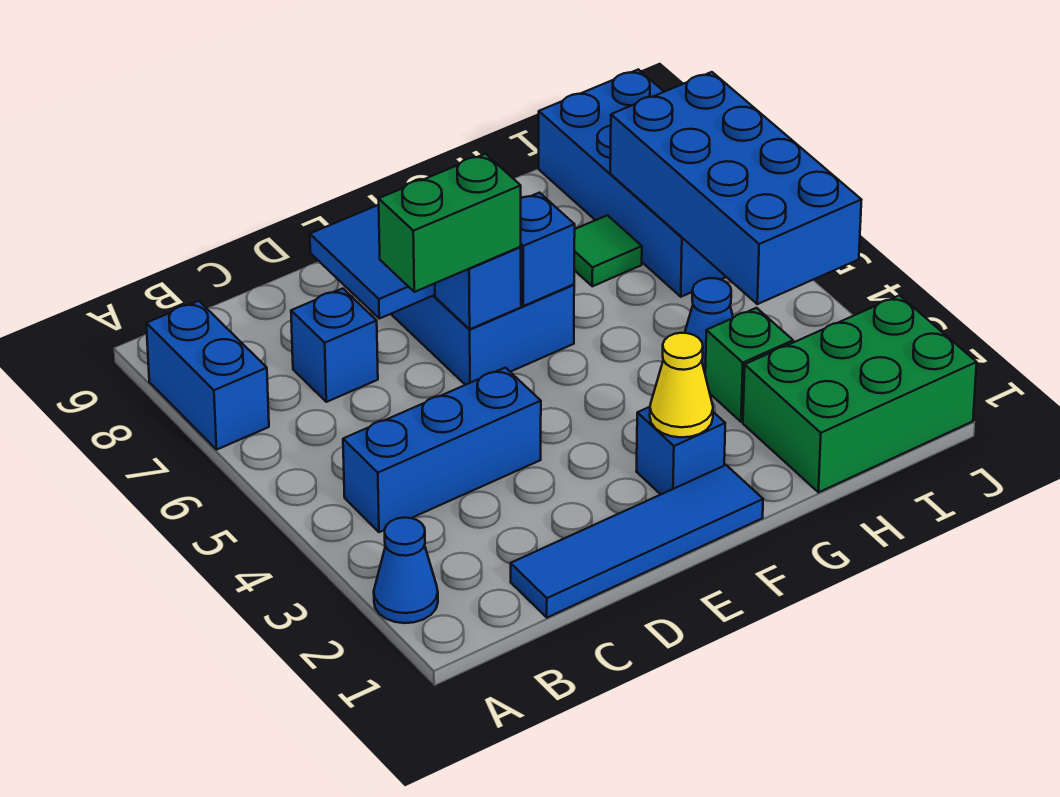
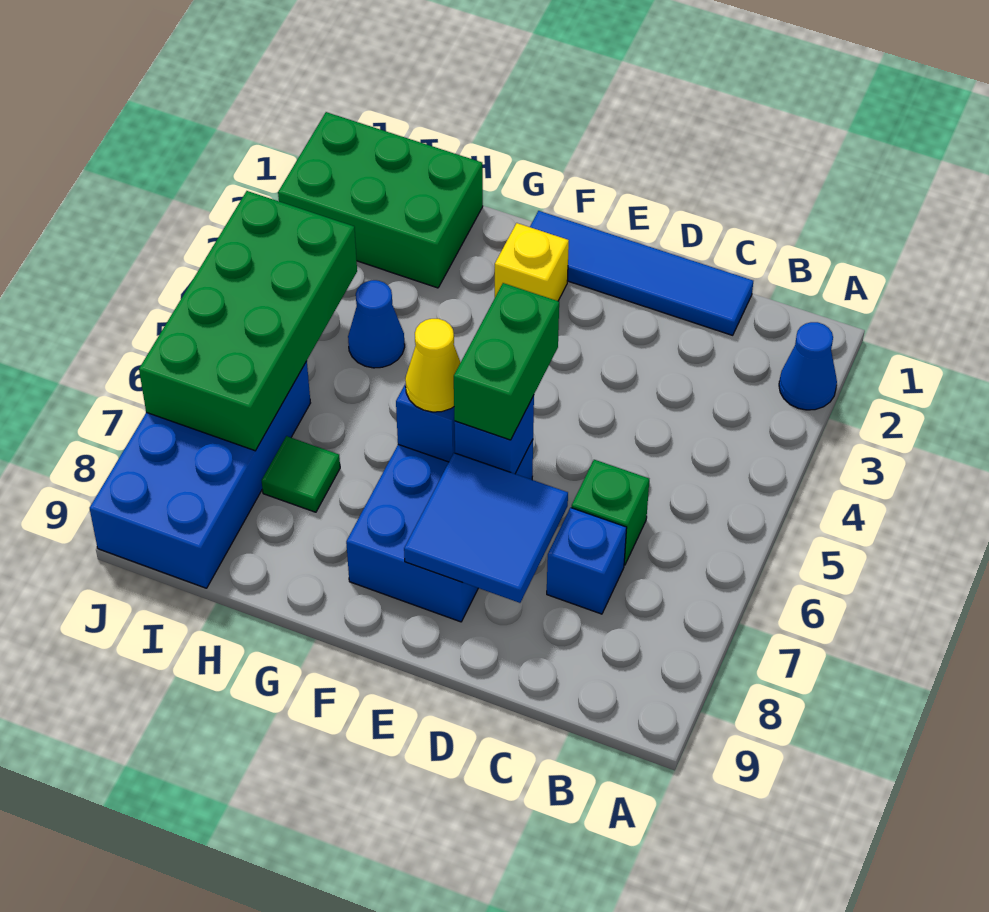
blue brick A7:A8 level 1 -> none
blue brick B4:D4 level 1 -> none
green brick D6:E6 level 3 -> green brick E5:E6 level 3
blue brick F2 level 1 -> yellow brick F2 level 1
yellow cone F2 level 2 -> yellow cone F6 level 3
green brick H3 level 1 -> green brick C6 level 1
blue brick I4:J7 level 2 -> green brick I4:J7 level 2

